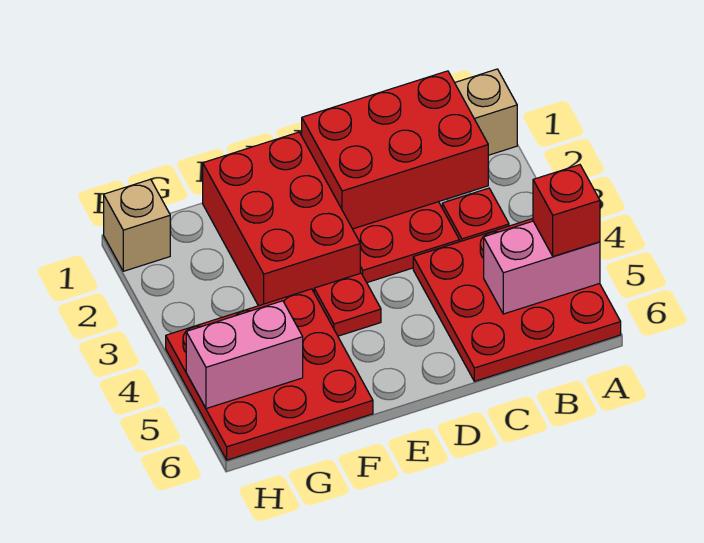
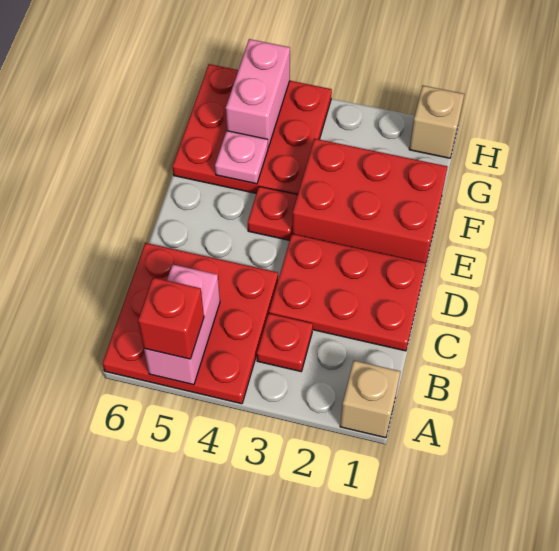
red brick B1:D2 level 2 -> none
none -> pink plate F5 level 2

